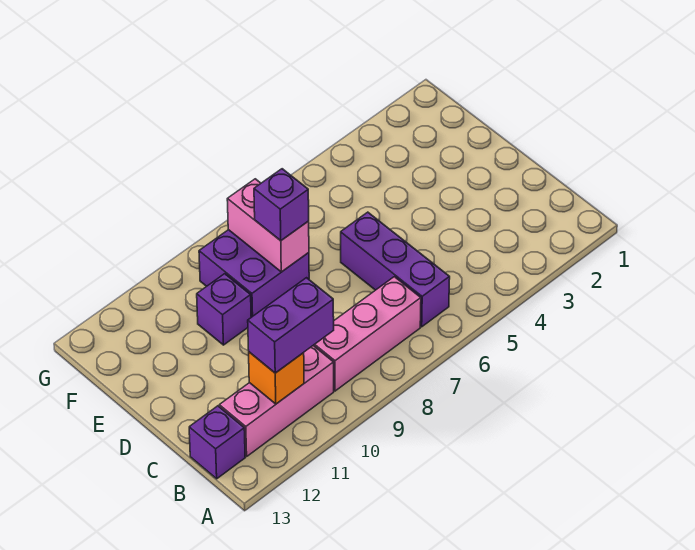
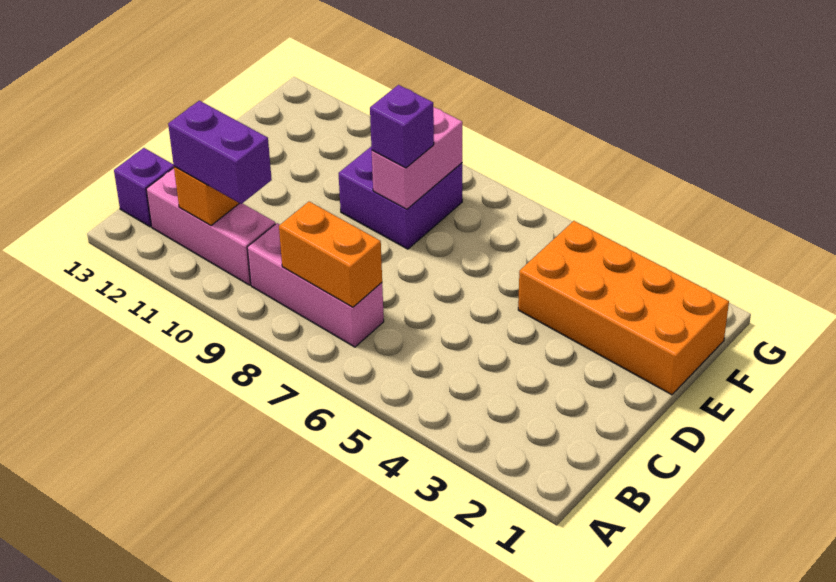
purple brick B6:D6 level 1 -> none
none -> orange brick B7:B8 level 2
none -> orange brick E1:F4 level 1
purple brick E10 level 1 -> none

